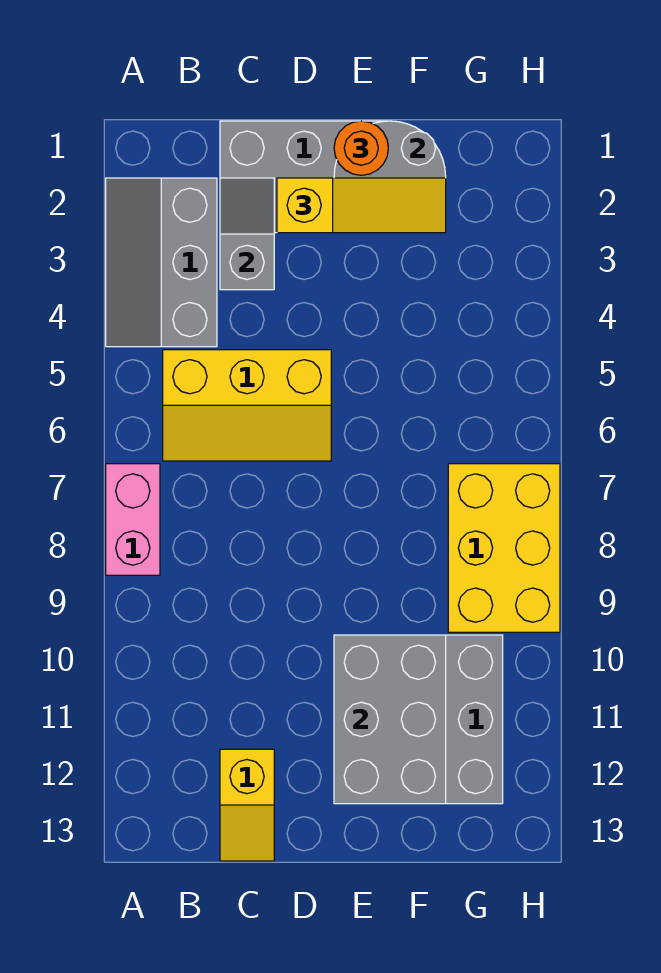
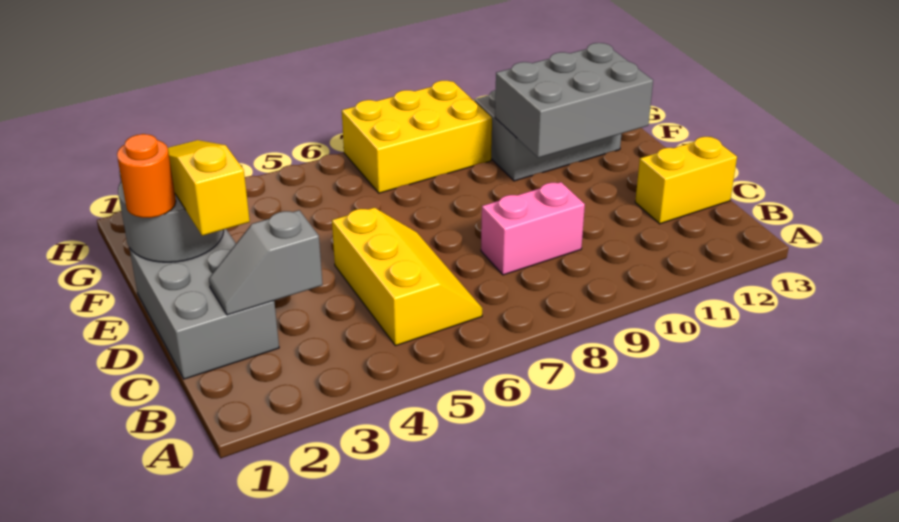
grey slope A2:B4 level 1 top B -> none
pink brick A7:A8 level 1 -> pink brick C8:C9 level 1
yellow slope C12:C13 level 1 top 12 -> yellow brick C12:C13 level 1

